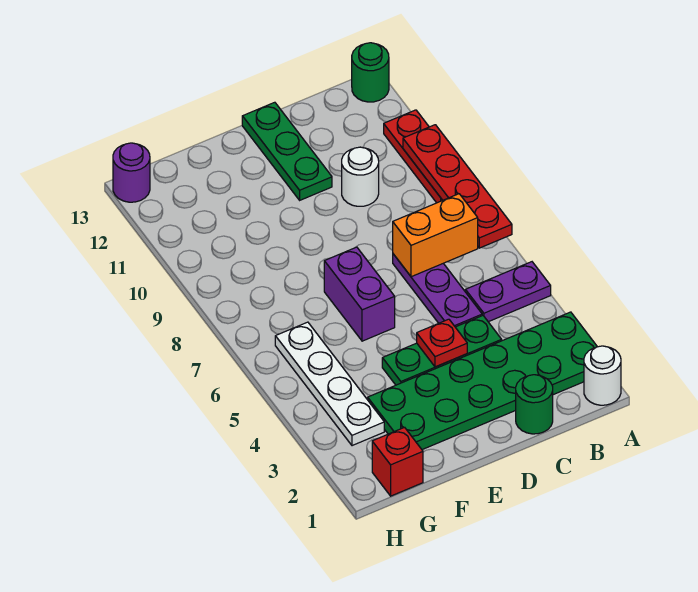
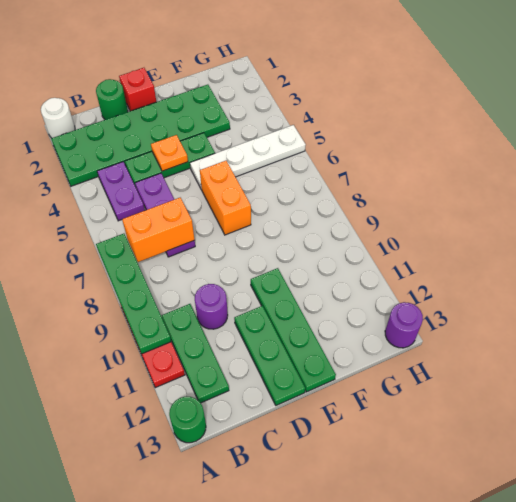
purple plate A5:B5 level 1 -> purple plate B4:B5 level 1
red plate A7:A10 level 2 -> green plate A7:A10 level 2
none -> green plate B10:B12 level 1
white round brick C10 level 1 -> purple round brick C10 level 1
red plate D4 level 2 -> orange plate D4 level 2
purple brick E6:E7 level 1 -> orange brick E6:E7 level 1
none -> green plate E10:E13 level 1
red brick G1 level 1 -> red brick D1 level 1
white plate G3:G6 level 1 -> white plate E5:H5 level 1

